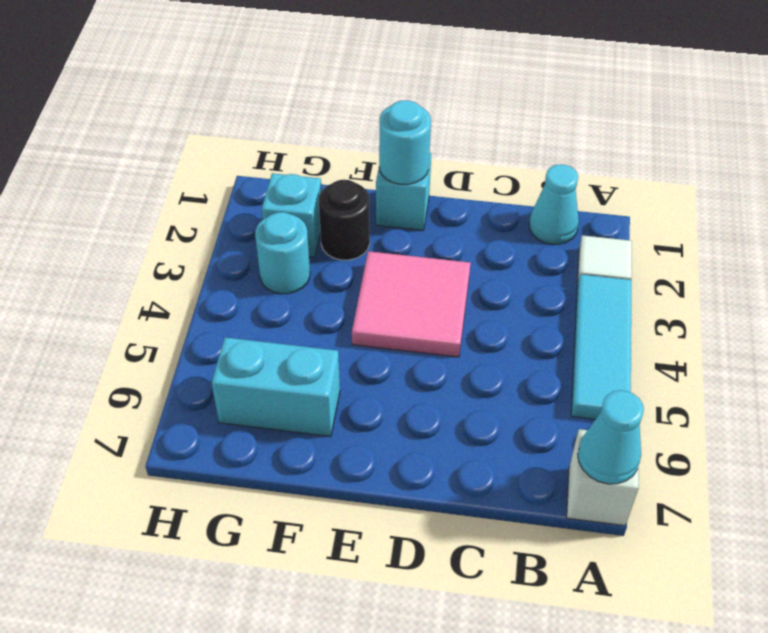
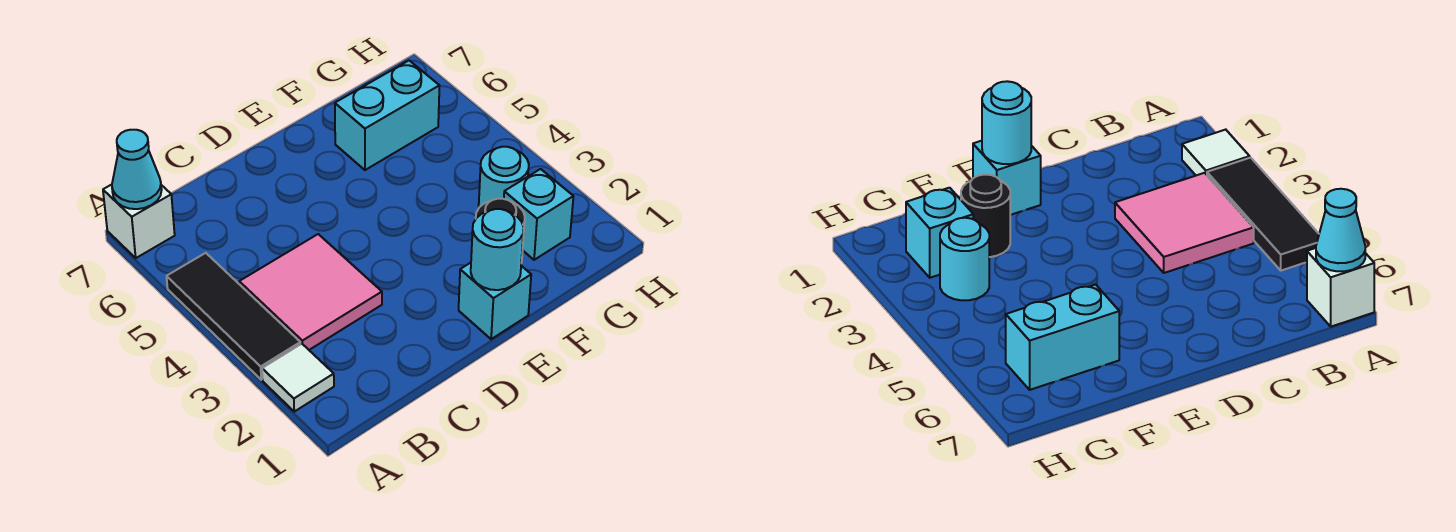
cyan tile A3:A5 level 1 -> black tile A3:A5 level 1
cyan cone B1 level 1 -> none
pink tile D3:E4 level 1 -> pink tile B3:C4 level 1

